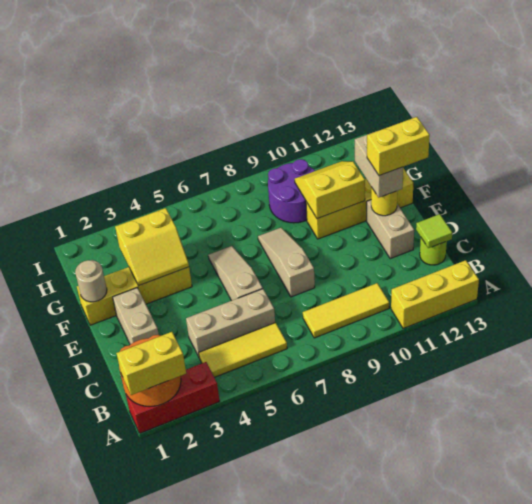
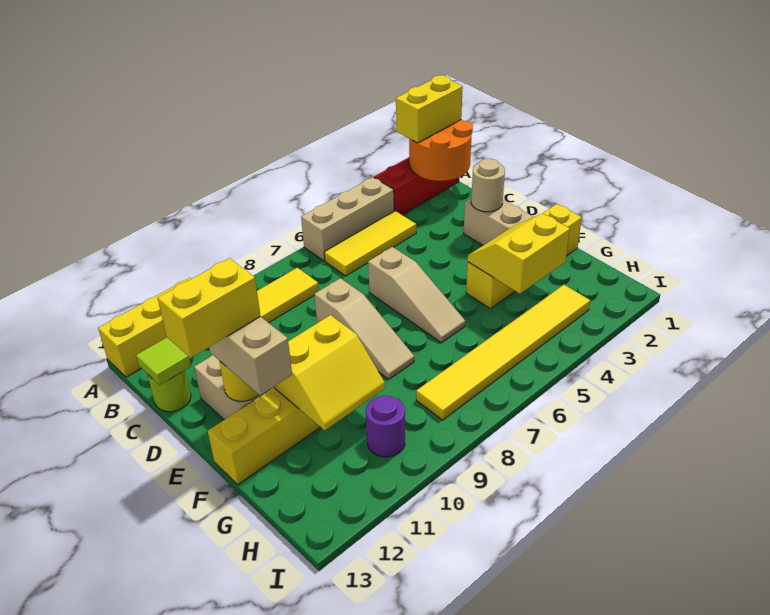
tan brick C4:C6 level 1 -> tan brick A4:A6 level 1
tan round brick F1 level 2 -> tan round brick D2 level 2
purple round brick G9:H10 level 1 -> purple round brick H10 level 1
none -> yellow tile H3:H8 level 1

